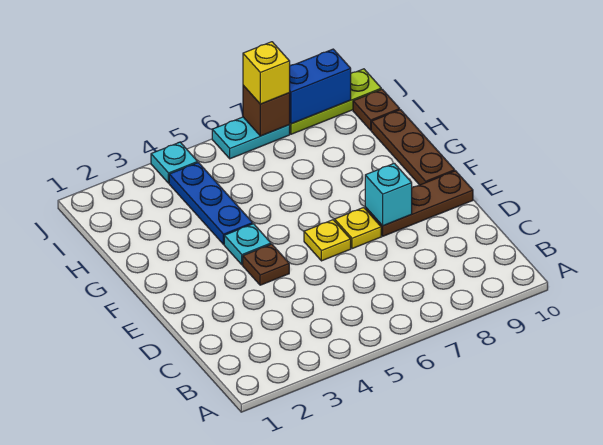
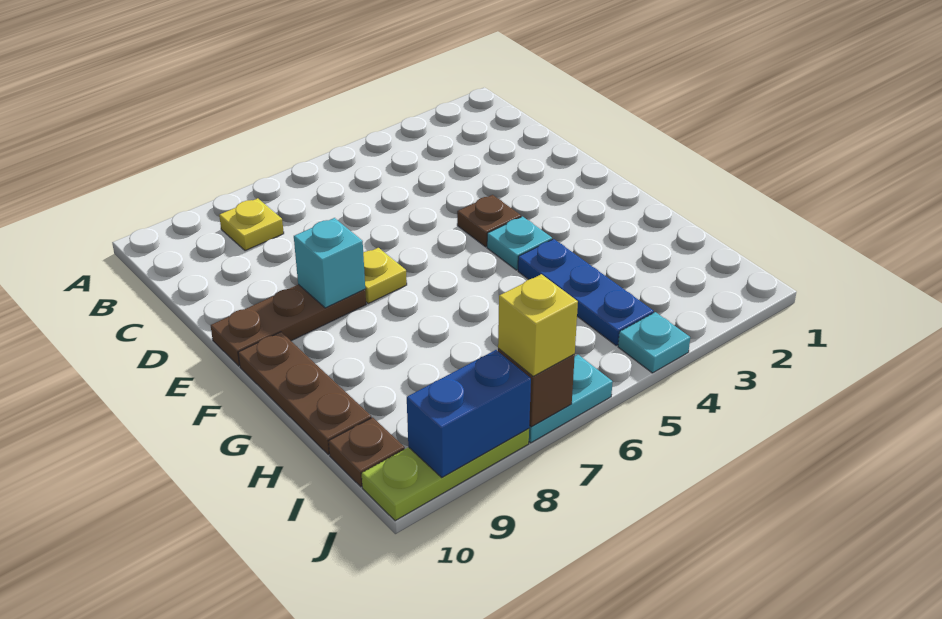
yellow plate E6 level 1 -> yellow plate B8 level 1

